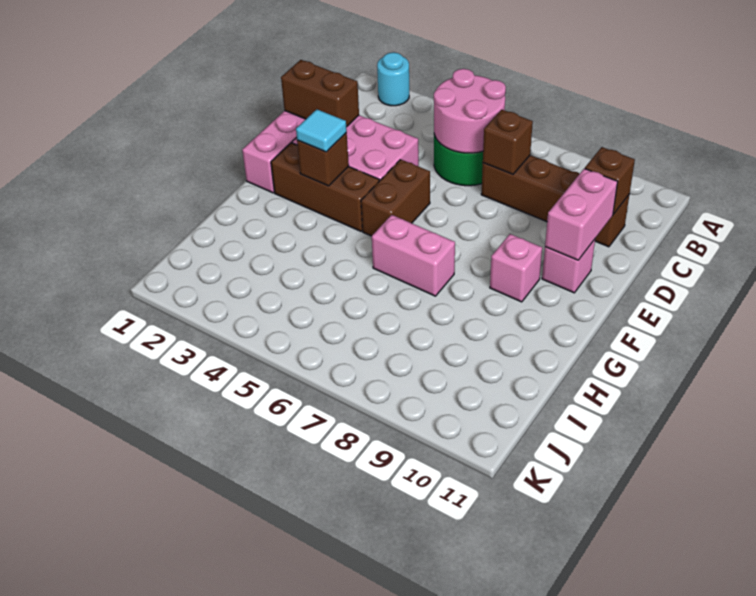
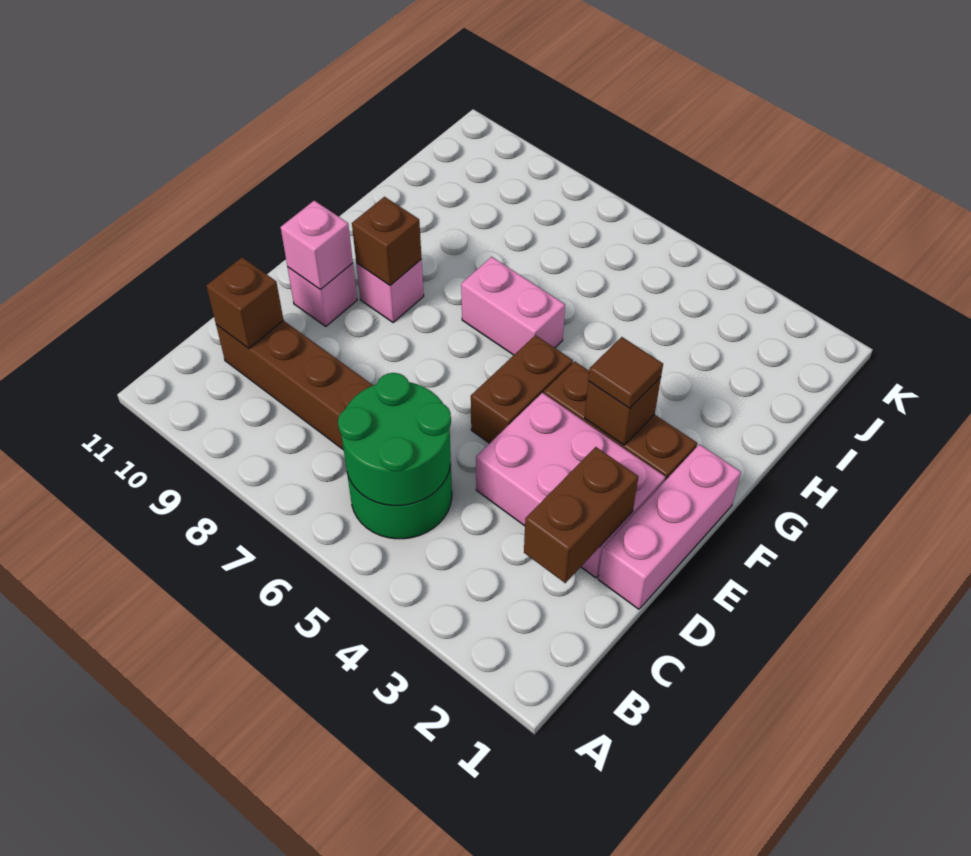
cyan round brick A2 level 1 -> none
pink round brick B5:C6 level 2 -> green round brick B5:C6 level 2
brown brick C7 level 2 -> brown brick F9 level 2
brown brick D1:D2 level 2 -> brown brick C2:D2 level 2
pink brick D10:E10 level 2 -> pink brick E10 level 2
cyan tile F3 level 3 -> brown tile F3 level 3

